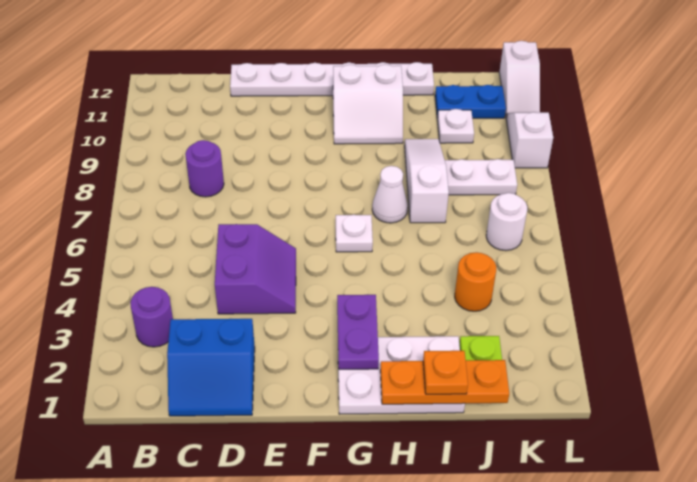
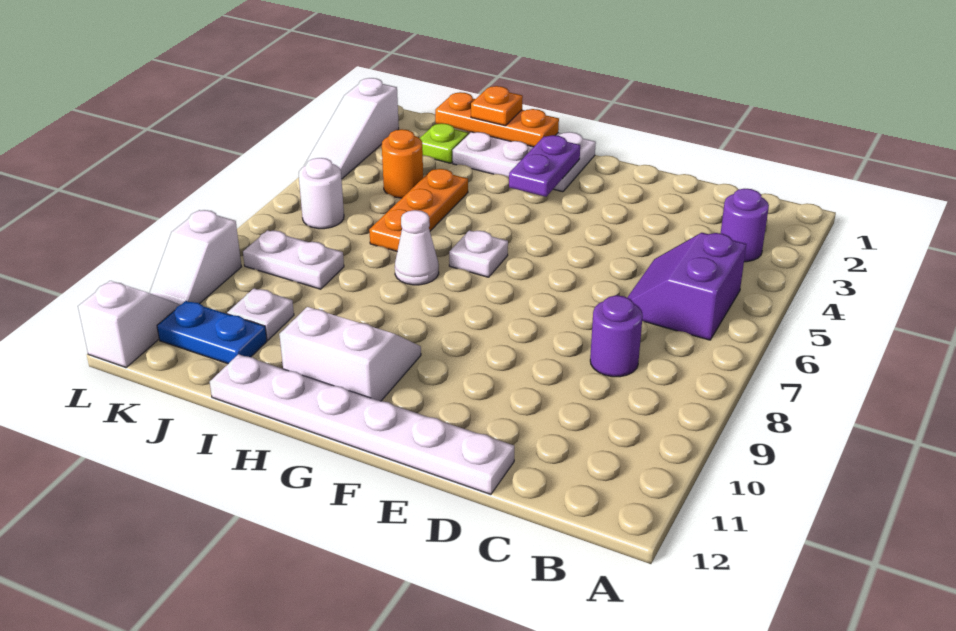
blue slope C1:D2 level 1 top 2 -> none
purple slope D4:E5 level 1 top D -> purple slope B5:C6 level 1 top B
none -> orange plate I4:I6 level 1
white slope I7:I9 level 1 top 7 -> white slope L2:L4 level 1 top 2

